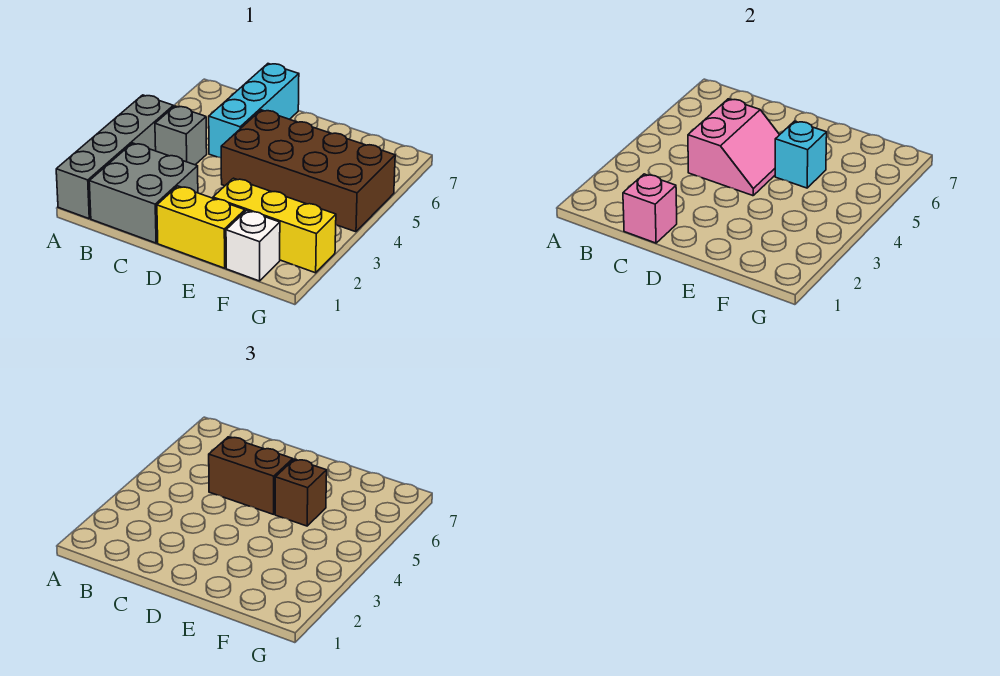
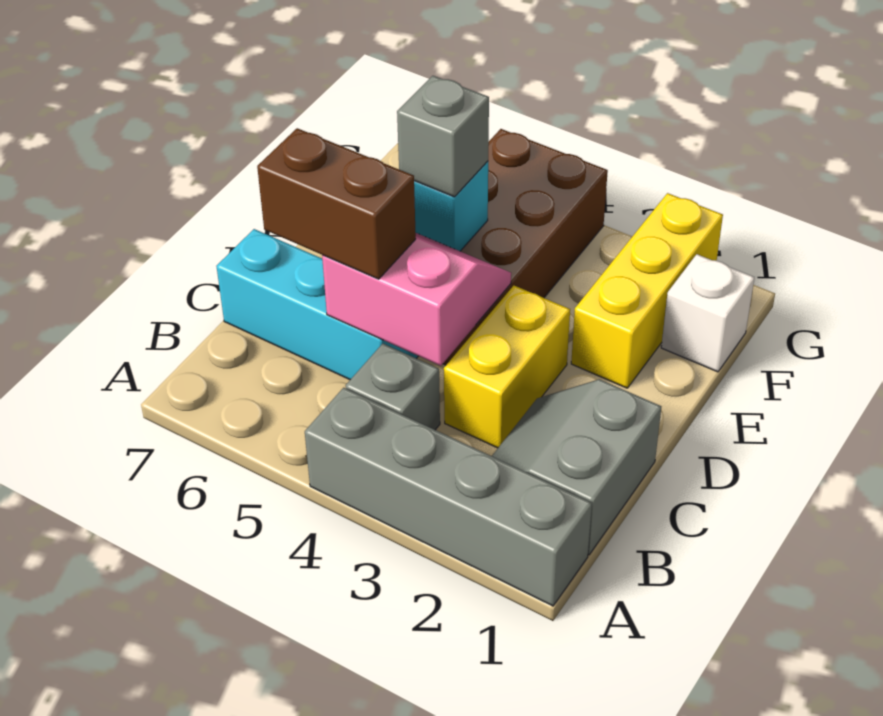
grey brick B1:C2 level 1 -> grey slope B1:C2 level 1 top 1
pink brick C1 level 2 -> none
brown brick C5:D5 level 3 -> brown brick C5:C6 level 3
yellow brick D1:E1 level 1 -> yellow brick C3:D3 level 1
brown brick E5 level 3 -> grey brick E5 level 3

